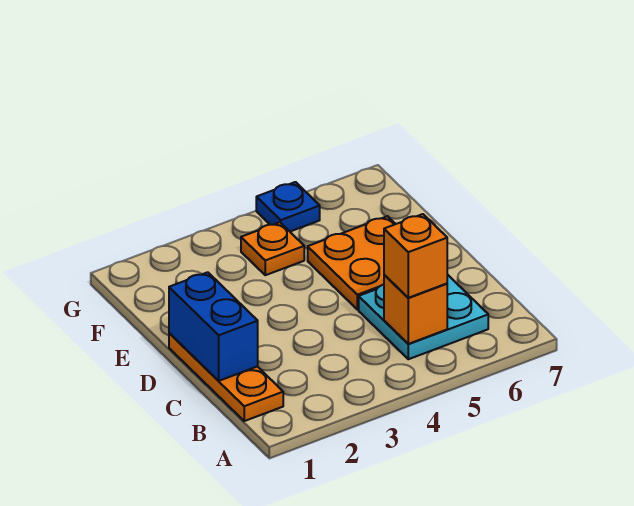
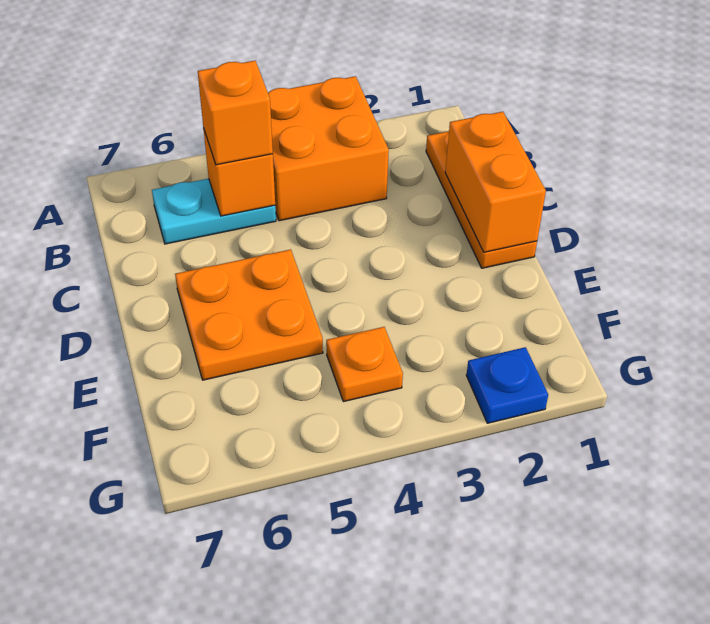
none -> orange brick A3:B4 level 1
cyan plate B5:C6 level 1 -> cyan plate B5:B6 level 1
blue brick C1:D1 level 2 -> orange brick C1:D1 level 2
blue plate G5 level 1 -> blue plate G2 level 1

